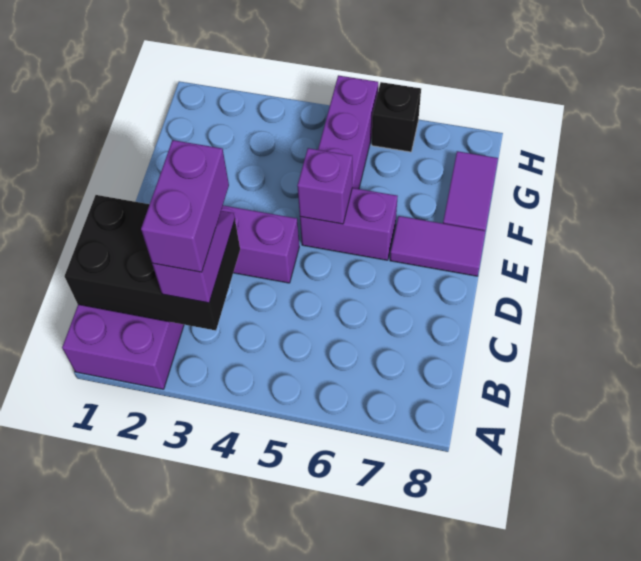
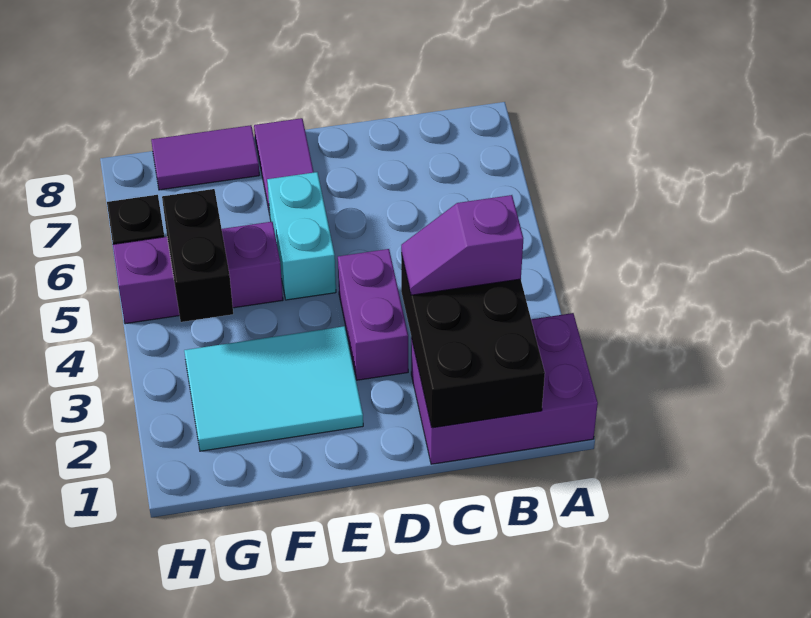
purple brick B3:C3 level 4 -> none
none -> cyan tile E2:G3 level 1
purple brick E5:E6 level 1 -> cyan brick E5:E6 level 1
purple brick E5 level 2 -> none
none -> black brick G4:G5 level 2

